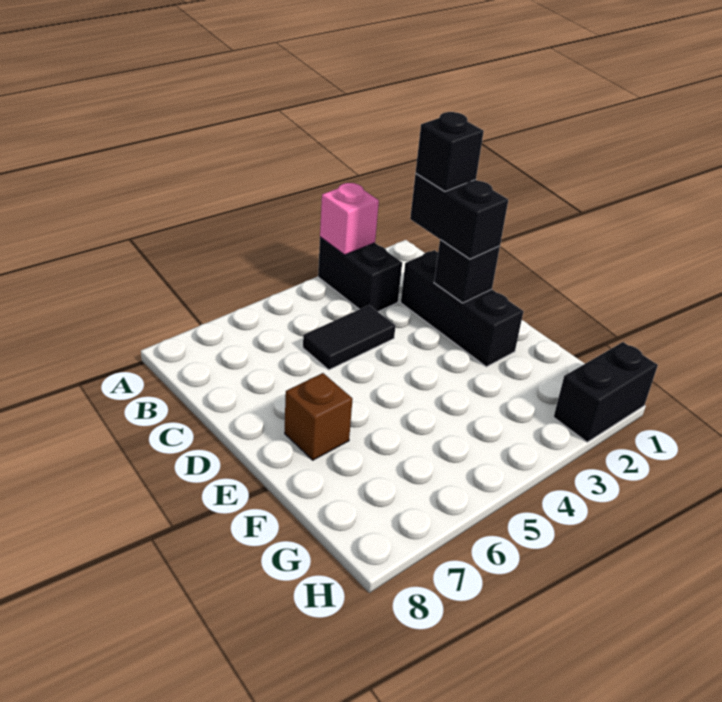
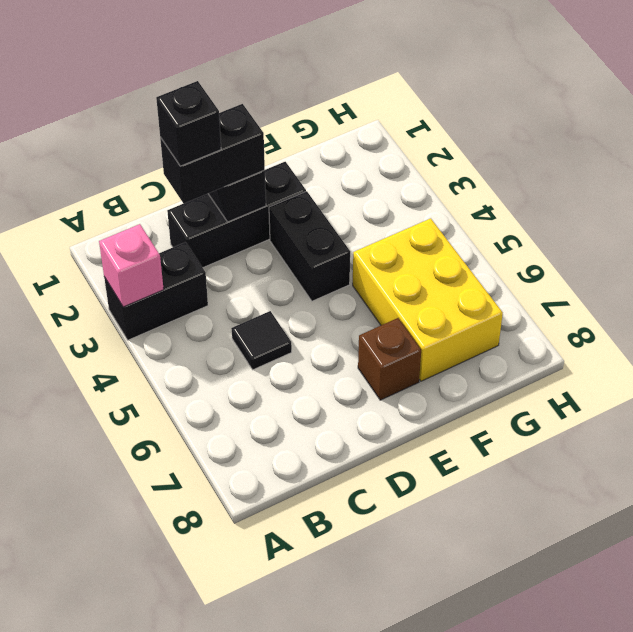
black tile C4:C5 level 1 -> black tile C5 level 1
none -> yellow brick F5:G7 level 1
black brick H1:H2 level 1 -> black brick E3:E4 level 1

